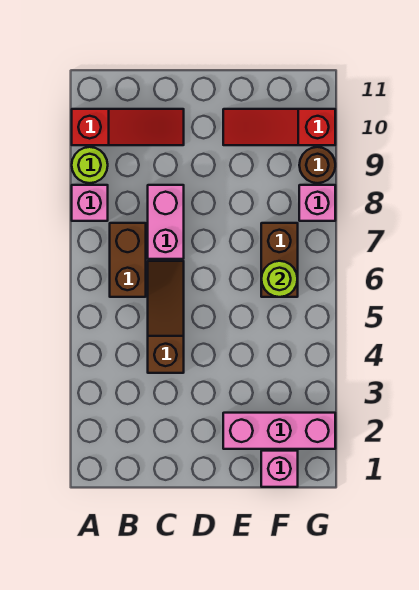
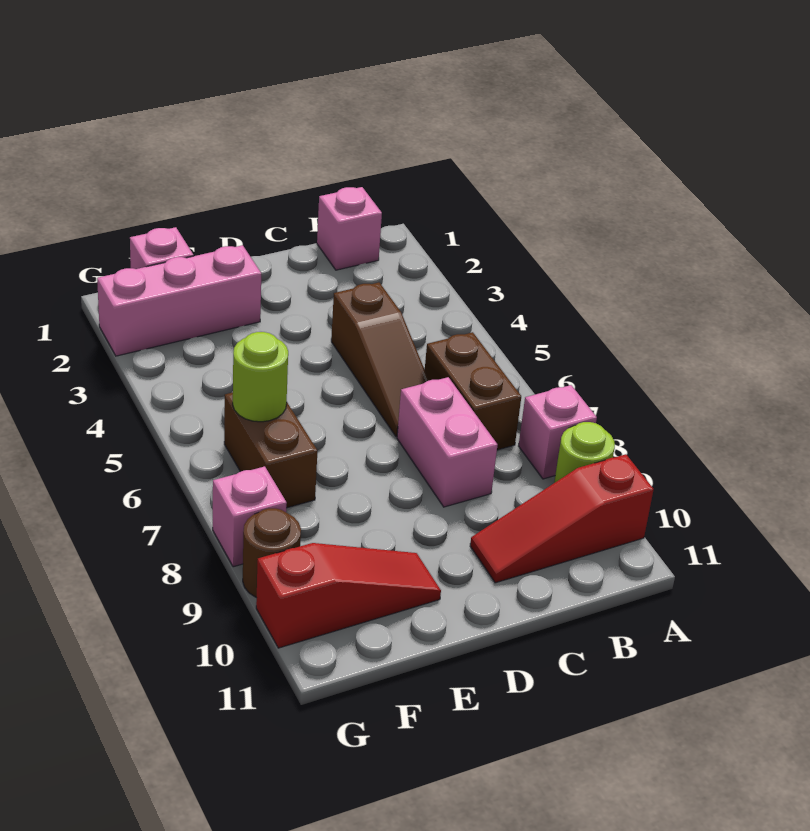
none -> pink brick B1 level 1

